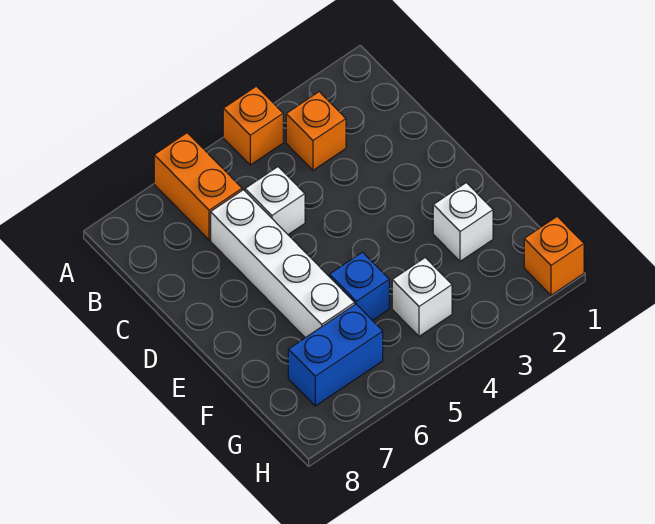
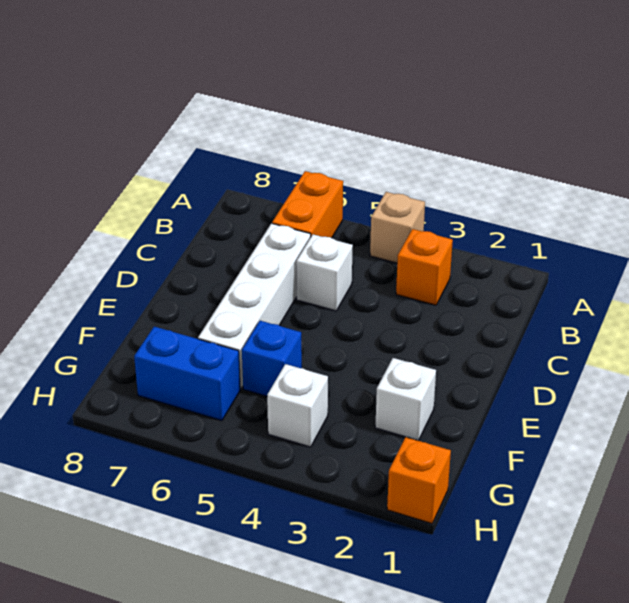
orange brick A4 level 1 -> tan brick A4 level 1

